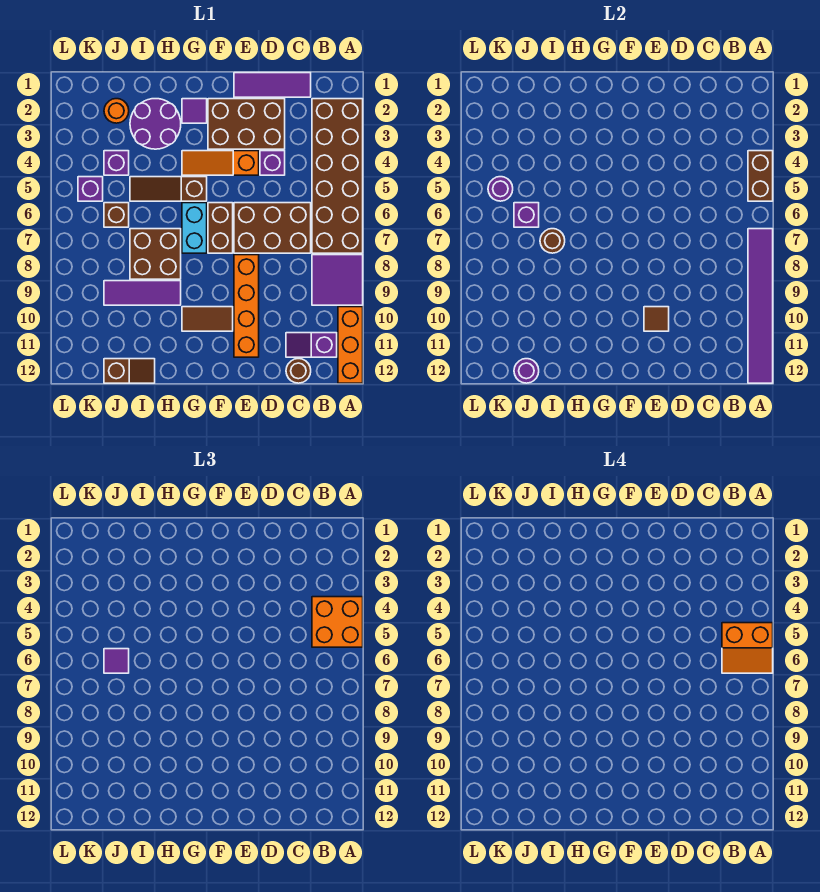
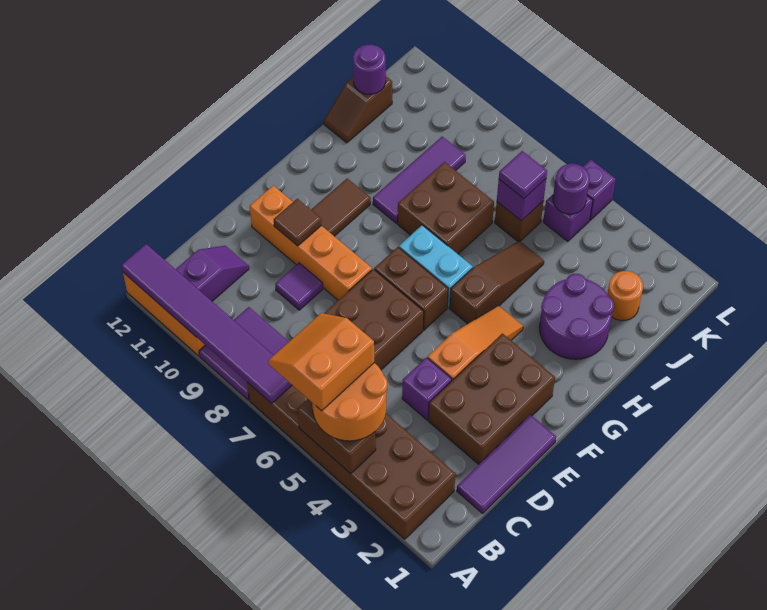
orange brick A4:B5 level 3 -> orange round brick A4:B5 level 3
brown round brick C12 level 1 -> none
purple tile G2 level 1 -> purple tile D9 level 1
brown round brick I7 level 2 -> none
purple brick J4 level 1 -> purple brick L5 level 1

